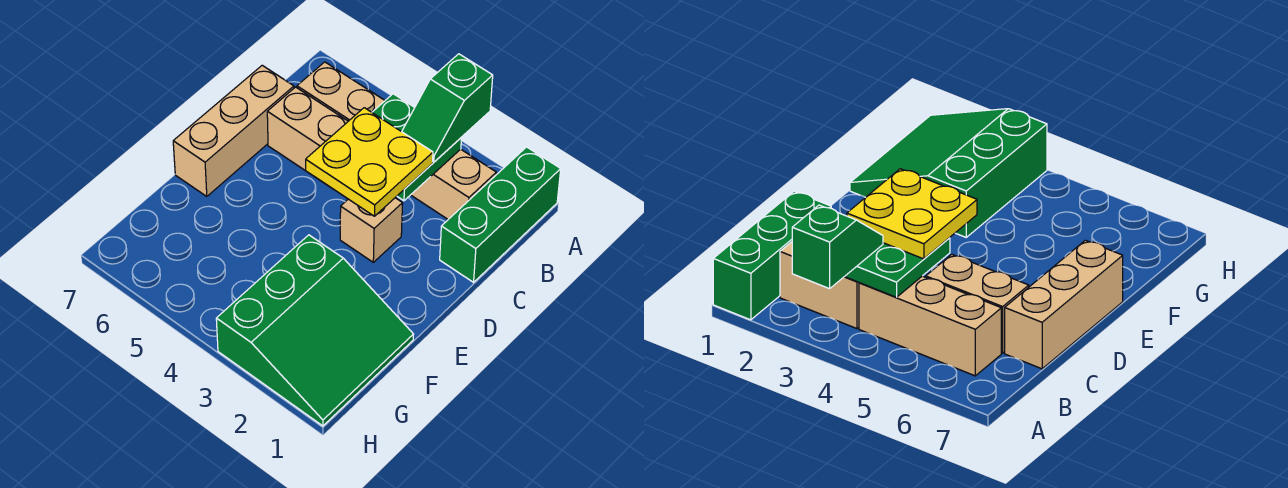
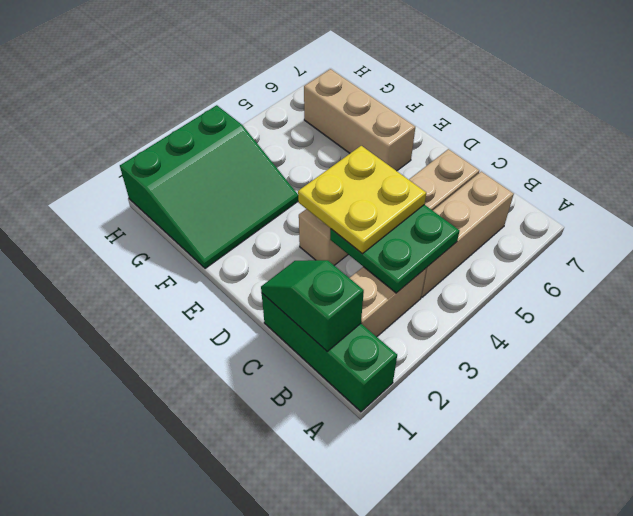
green slope A3:B3 level 3 top A -> green slope B1:C1 level 2 top B
tan brick C7:E7 level 1 -> tan brick E6:G6 level 1
green slope F1:H3 level 1 top 3 -> green slope F1:H3 level 1 top H

